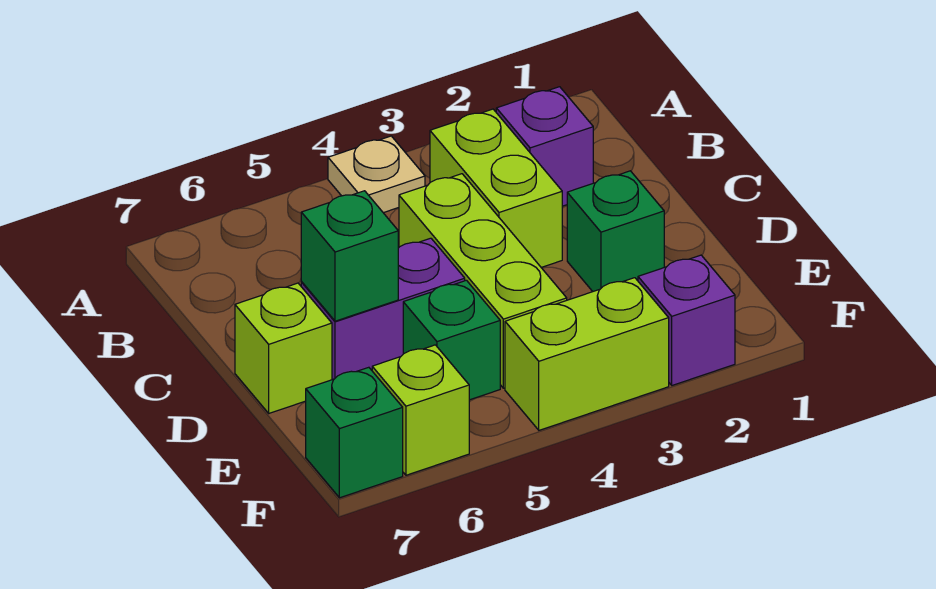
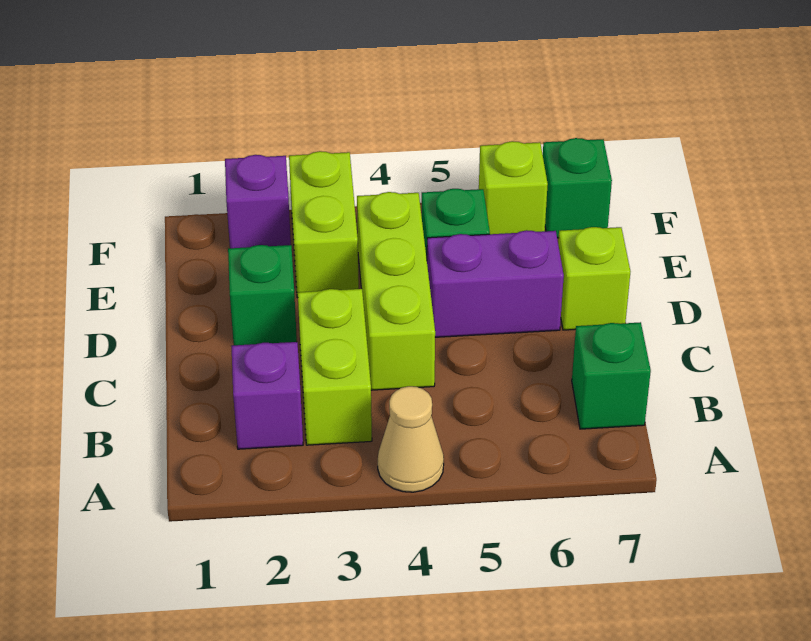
tan plate A4 level 1 -> tan cone A4 level 1
green brick D6 level 2 -> green brick B7 level 1
lime brick F3:F4 level 1 -> lime brick E3:F3 level 1

